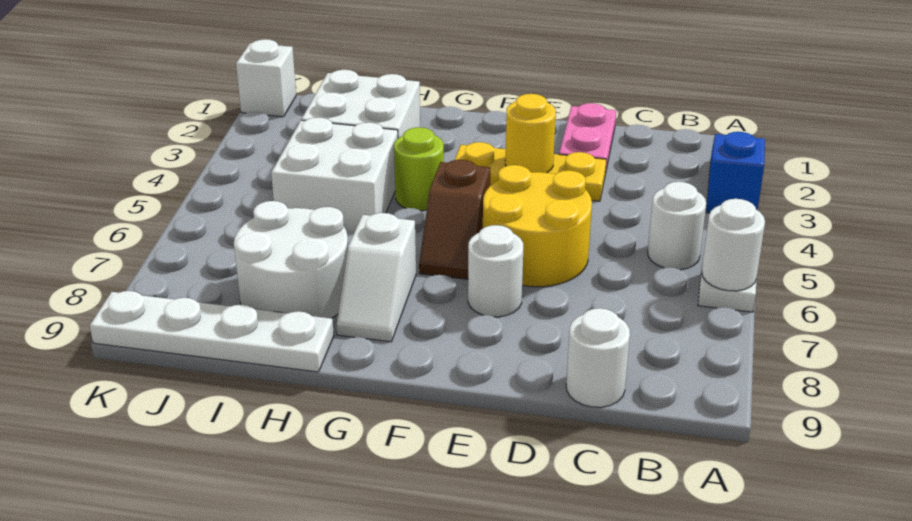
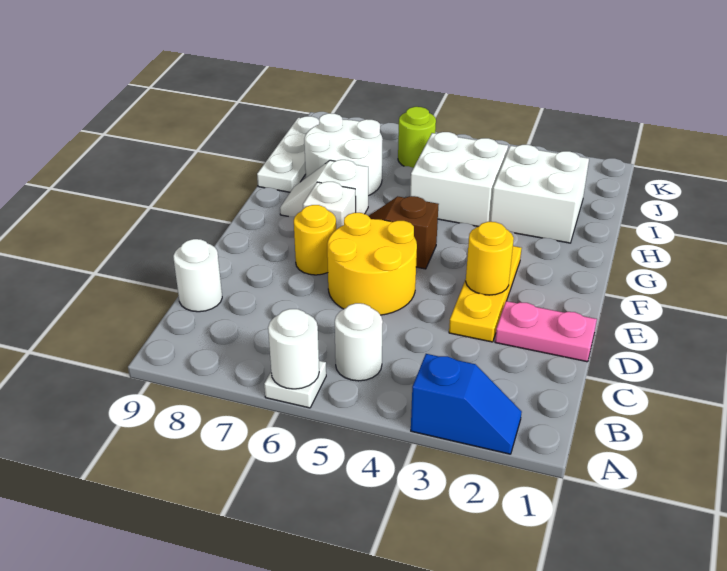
white round brick E7 level 1 -> yellow round brick E7 level 1
lime round brick G4 level 1 -> lime round brick J6 level 1
white plate H9:K9 level 1 -> white plate H9:J9 level 1
white brick K1 level 1 -> white brick F7 level 1

